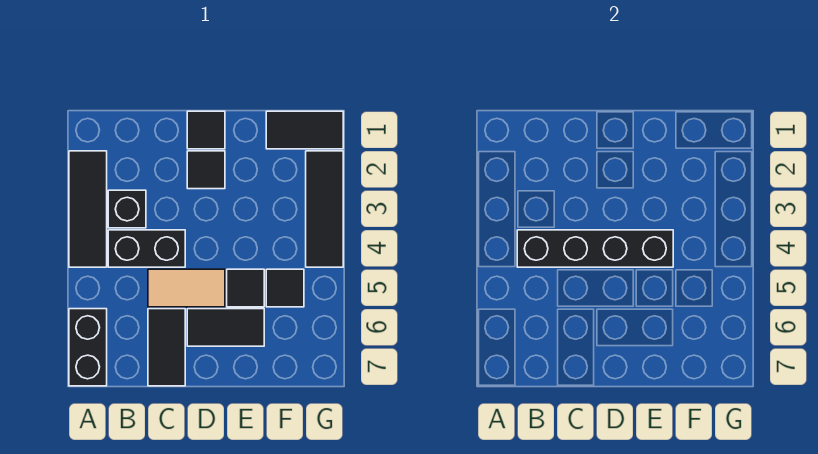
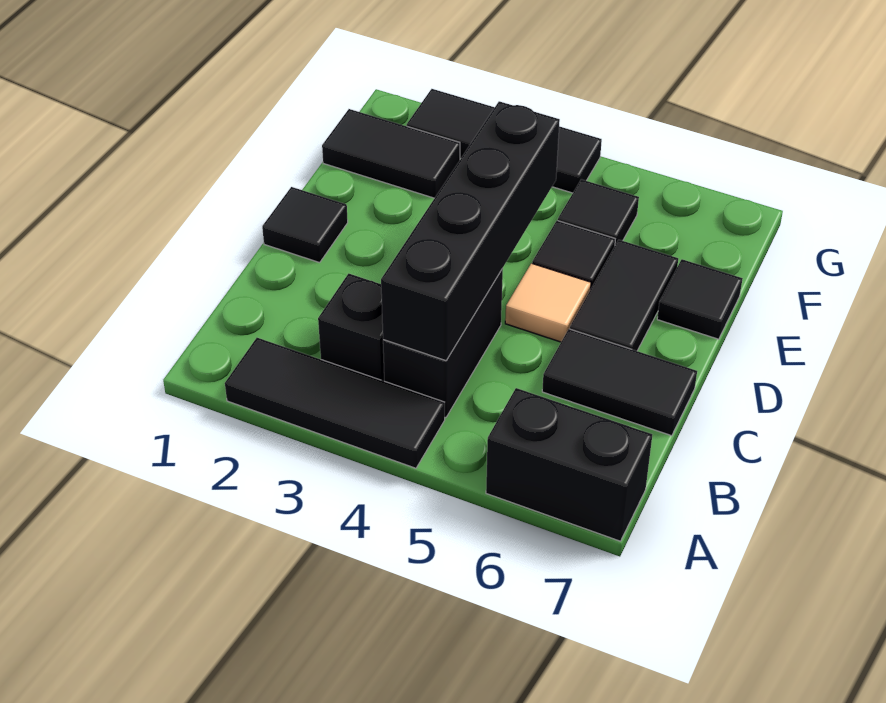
tan tile C5:D5 level 1 -> tan tile D5 level 1
black tile D2 level 1 -> black tile E7 level 1
black tile F1:G1 level 1 -> black tile F1:F2 level 1

